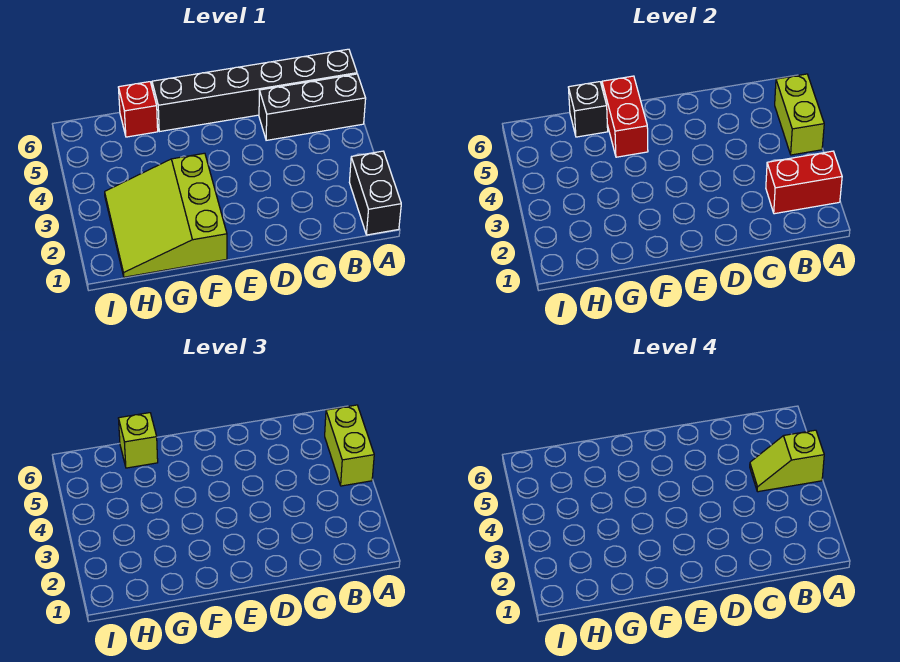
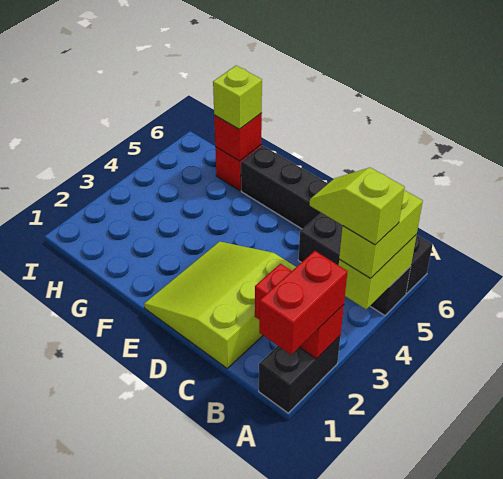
lime slope F1:H3 level 1 top F -> lime slope C1:E3 level 1 top C
red brick F5:F6 level 2 -> red brick A1:A2 level 3
black brick G6 level 2 -> red brick G6 level 2

